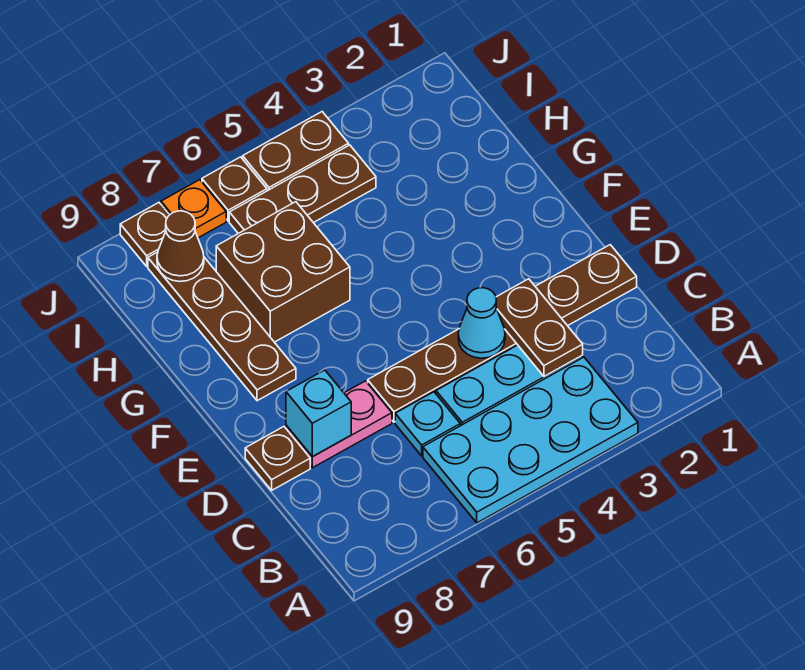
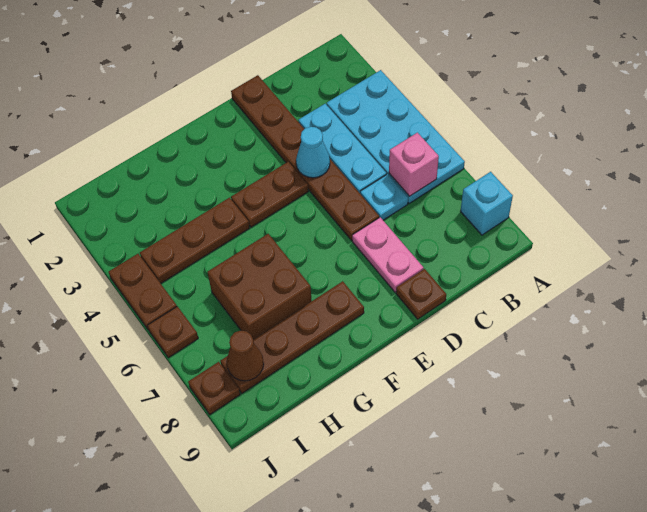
none -> pink brick B6 level 2
brown plate C3:D3 level 2 -> brown plate E4:F4 level 1
cyan brick D8 level 2 -> cyan brick A8 level 1
brown plate I4:I6 level 1 -> brown plate G4:I4 level 1
orange plate J7 level 1 -> none

